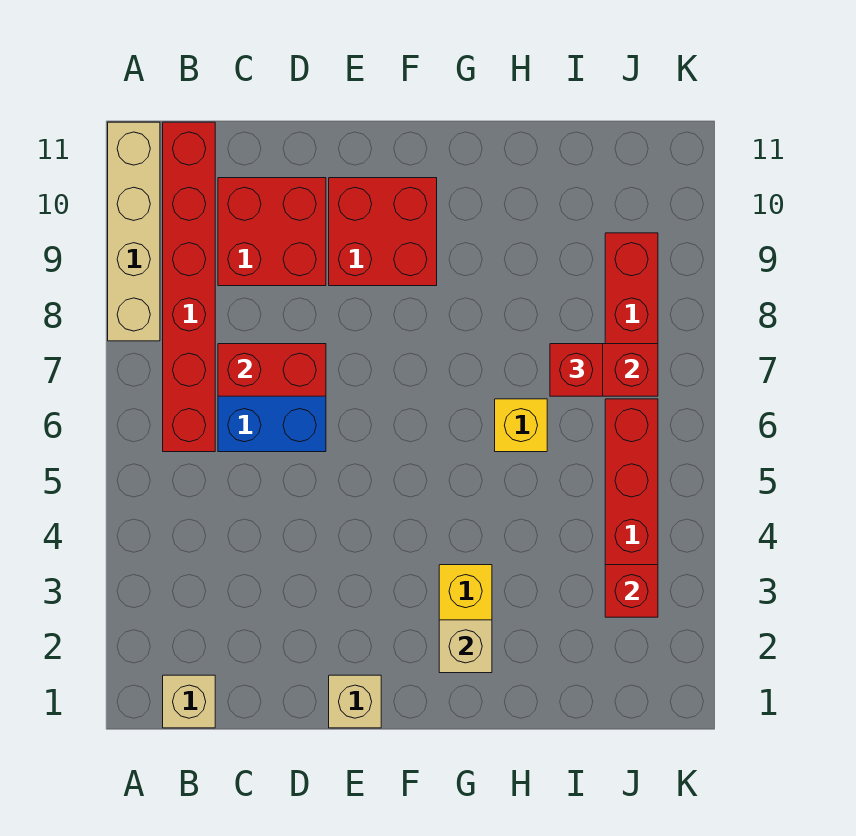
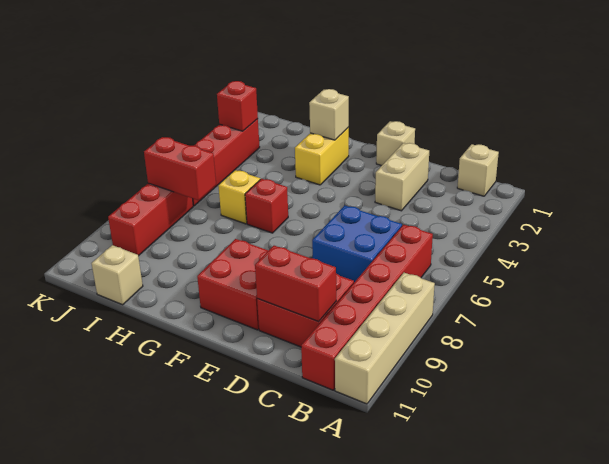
red brick C7:D7 level 2 -> red brick C10:D10 level 2
none -> tan brick D2:D3 level 1
red brick I7 level 3 -> red brick G6 level 1
none -> tan brick I11 level 1

